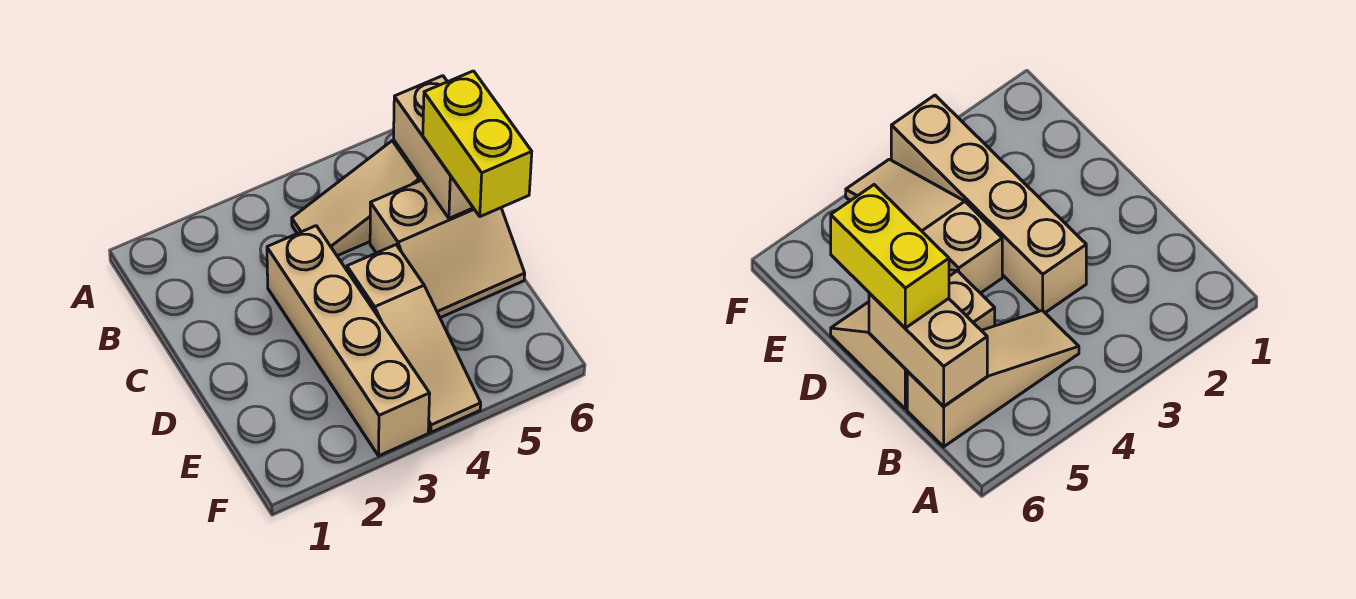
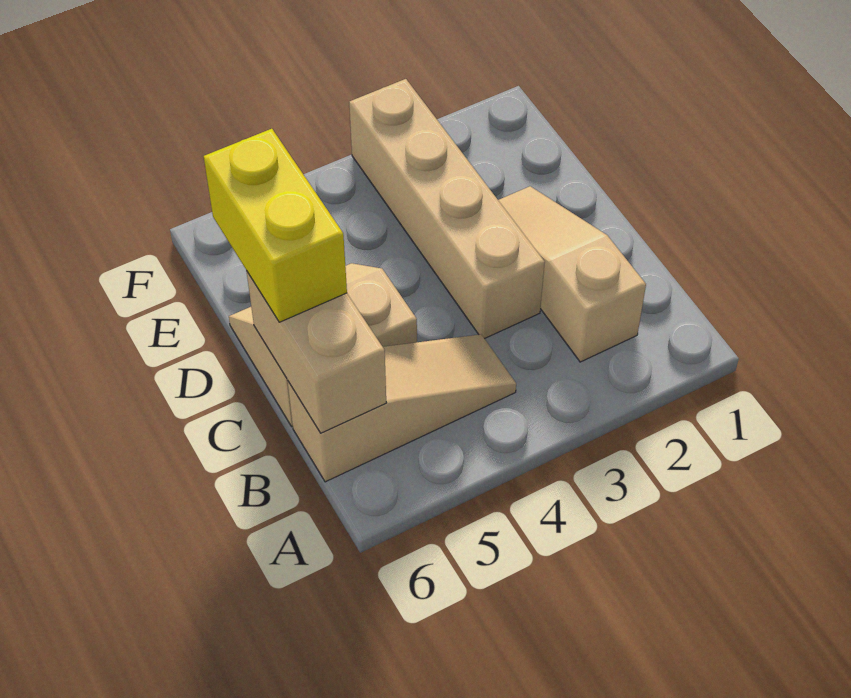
tan slope D4:F4 level 1 top D -> tan slope B2:D2 level 1 top B

